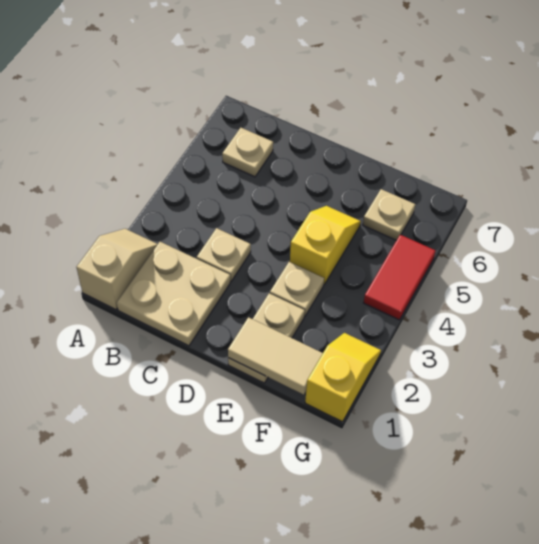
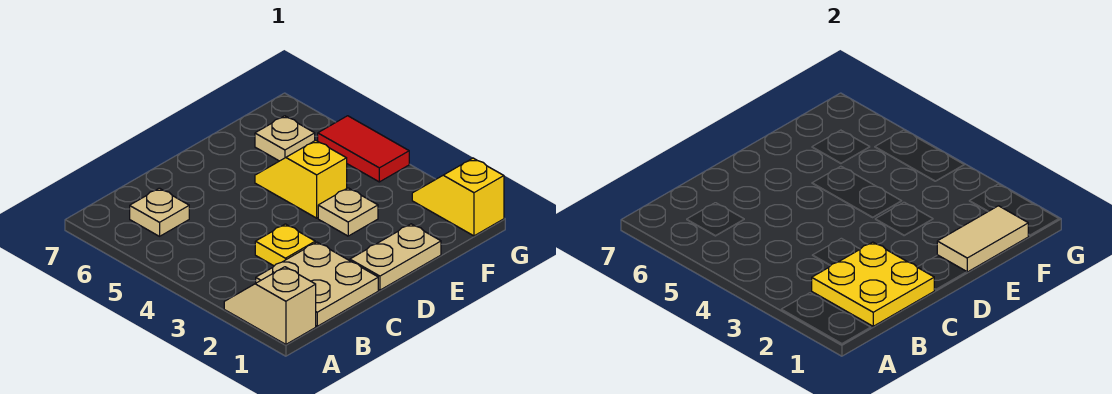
none -> yellow plate B1:C2 level 2
tan plate C3 level 1 -> yellow plate C3 level 1
tan plate E1:E2 level 1 -> tan plate D1:E1 level 1

